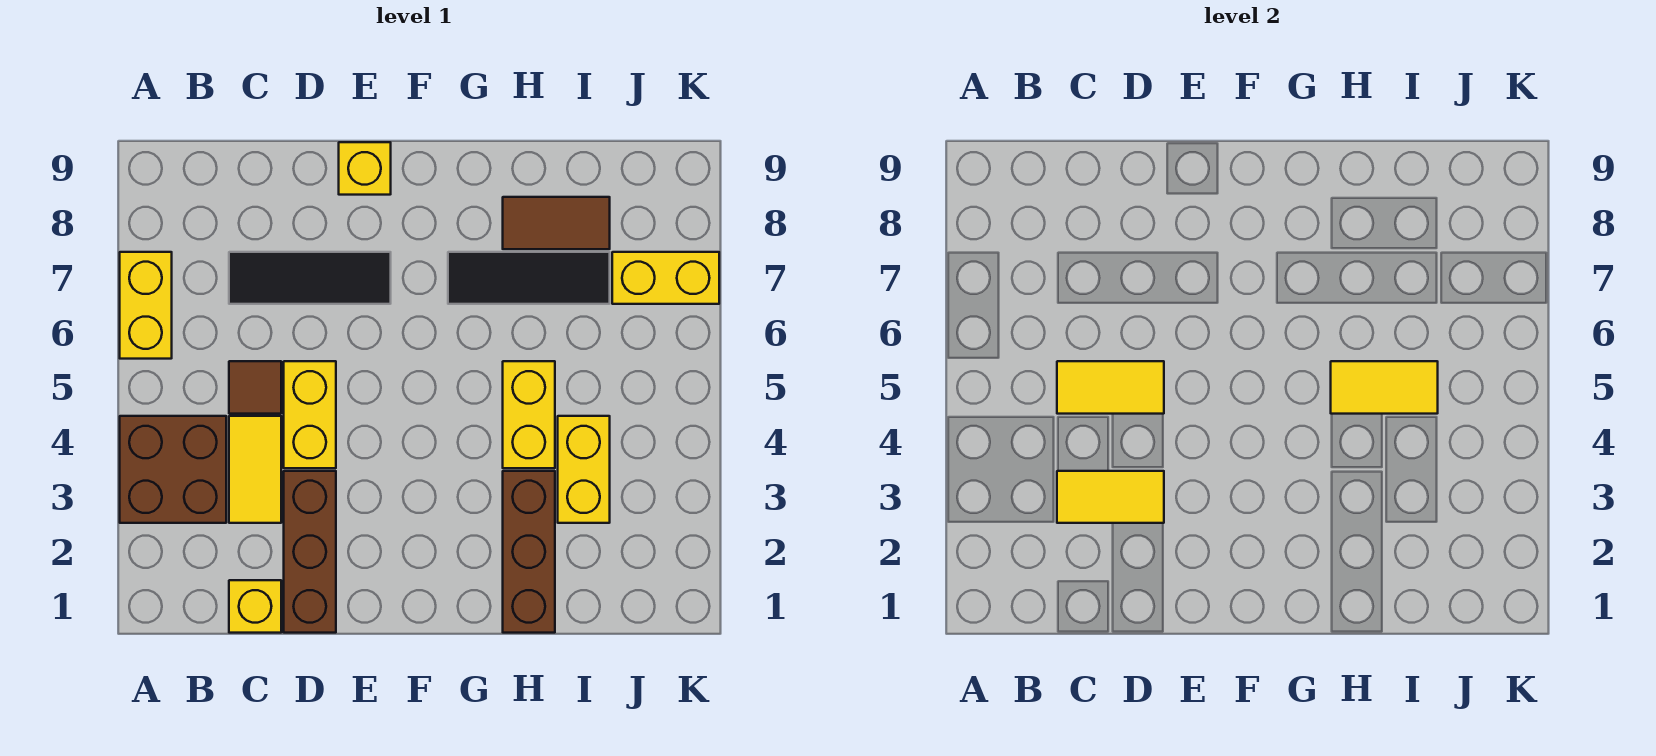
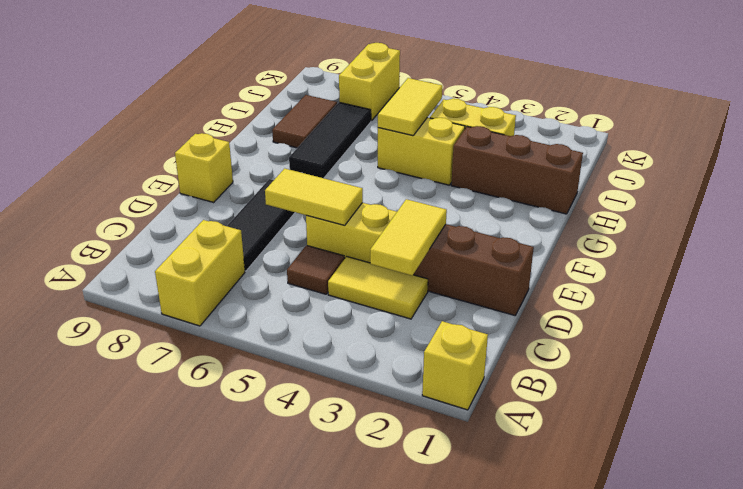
brown brick A3:B4 level 1 -> none
yellow brick A6:A7 level 1 -> yellow brick A7:B7 level 1
yellow brick C1 level 1 -> yellow brick A1 level 1
yellow tile C5:D5 level 2 -> yellow tile D5:D6 level 2

